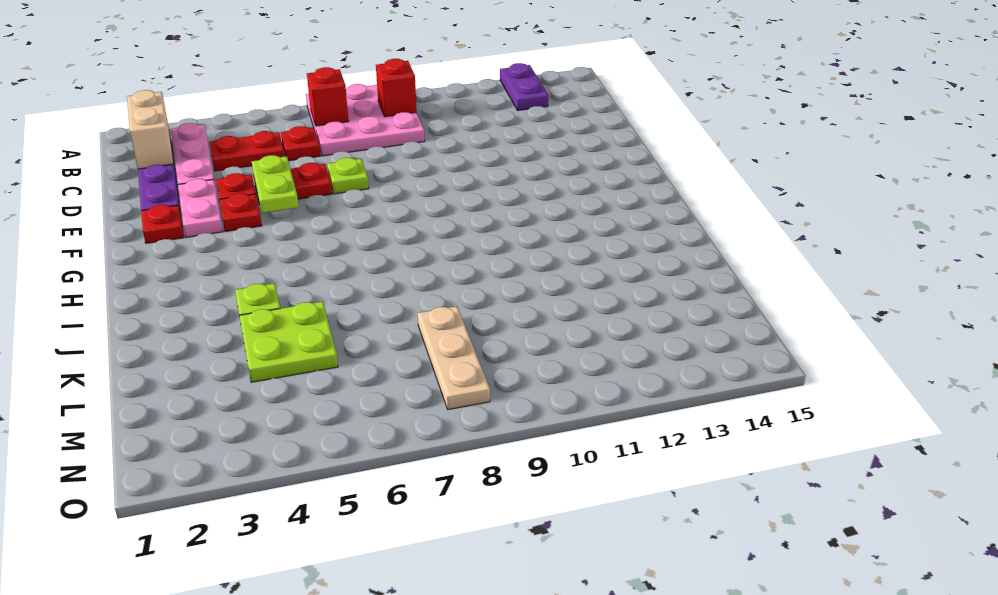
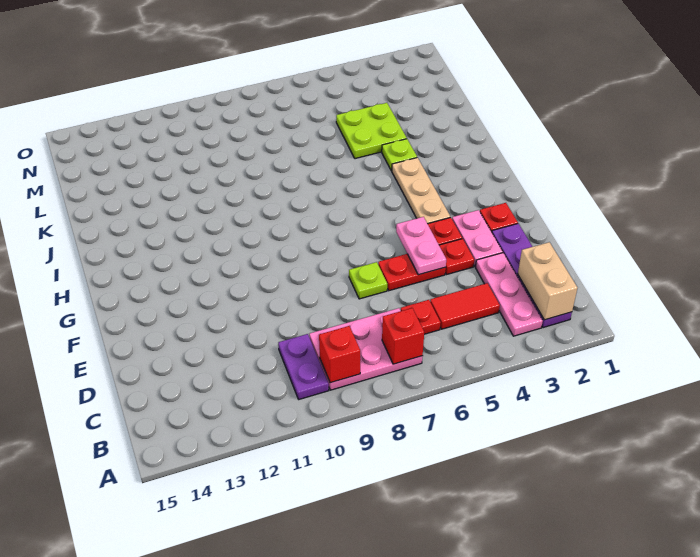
pink plate A7:C9 level 1 -> pink plate B7:C9 level 1
purple plate A13:B13 level 1 -> purple plate B10:C10 level 1
red plate C4:C5 level 1 -> red tile C4:C5 level 1
lime plate E5:F5 level 2 -> pink plate E5:F5 level 2
tan plate L8:N8 level 1 -> tan plate G4:I4 level 1

